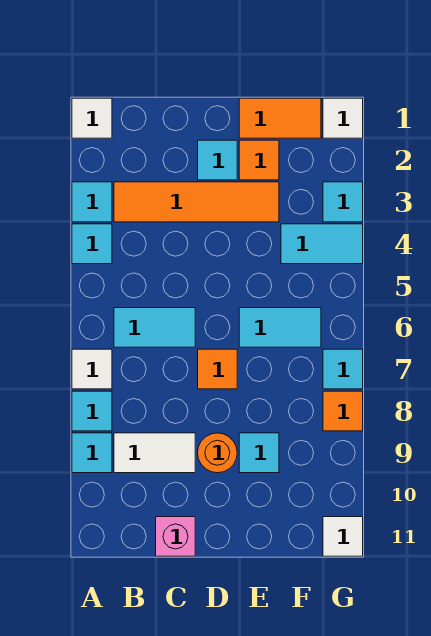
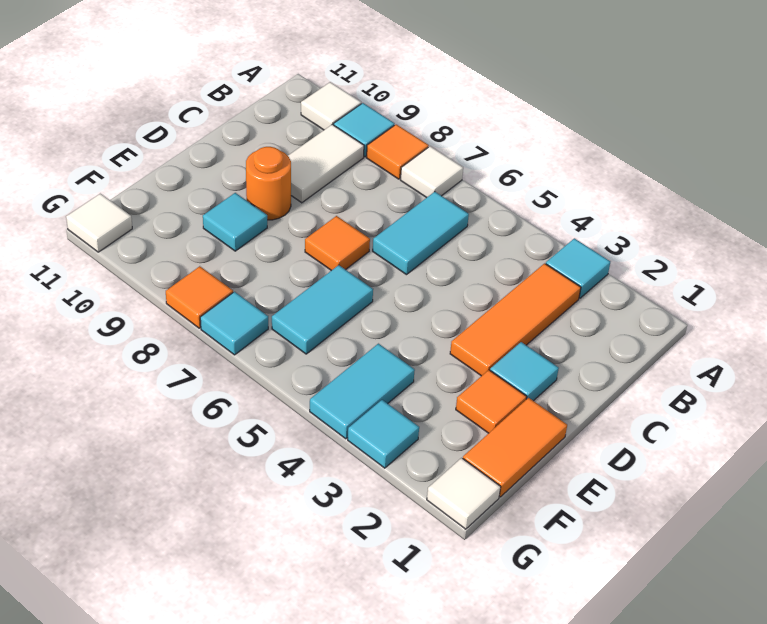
white tile A1 level 1 -> white tile A10 level 1
cyan tile A4 level 1 -> none
cyan tile A8 level 1 -> orange tile A8 level 1
orange tile B3:E3 level 1 -> orange tile B3:D3 level 1
pink brick C11 level 1 -> none

